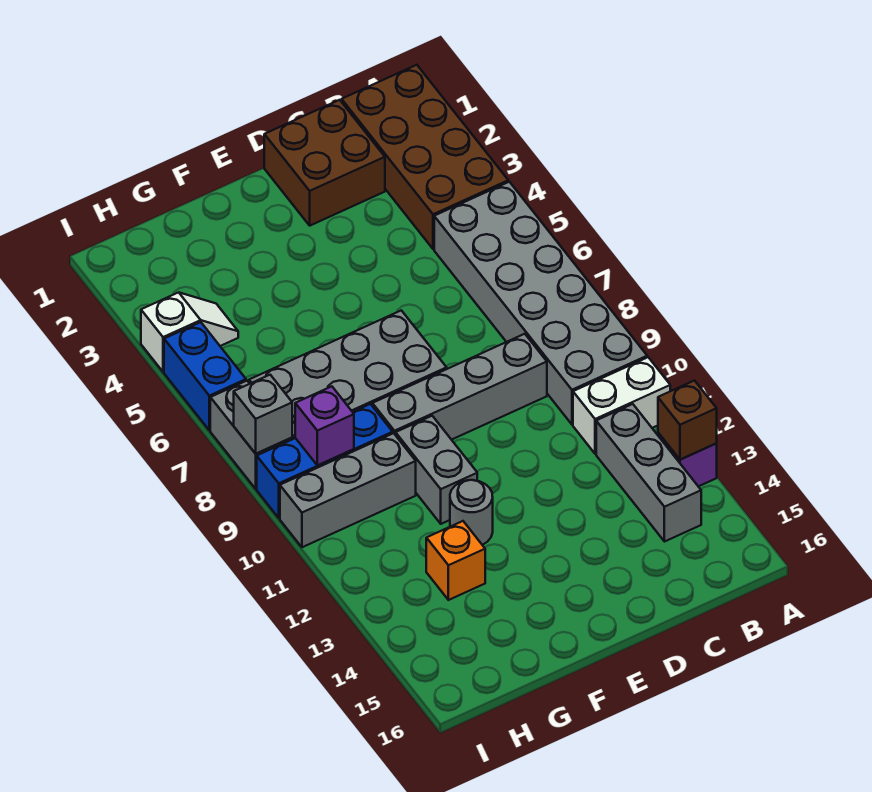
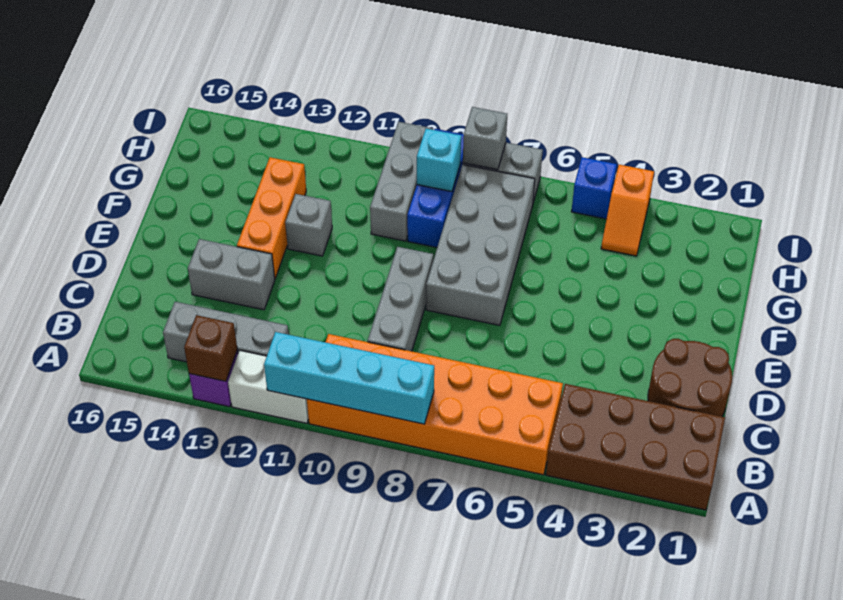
grey brick A5:B10 level 1 -> orange brick A5:B10 level 1
none -> cyan brick A8:A11 level 2
white brick A11:B11 level 1 -> white brick A11:A12 level 1
brown brick C1:D2 level 1 -> brown round brick C1:D2 level 1
grey brick C9:F9 level 1 -> grey brick C9:E9 level 1
grey brick F10:F11 level 1 -> grey brick D13:D14 level 1
grey round brick F12 level 1 -> grey brick F12 level 1
orange brick G13 level 1 -> orange brick E13:G13 level 1
white slope H4:I4 level 1 top I -> orange slope H4:I4 level 1 top I
purple brick H9 level 2 -> cyan brick H9 level 2
blue brick I5:I6 level 1 -> blue brick I5 level 1

